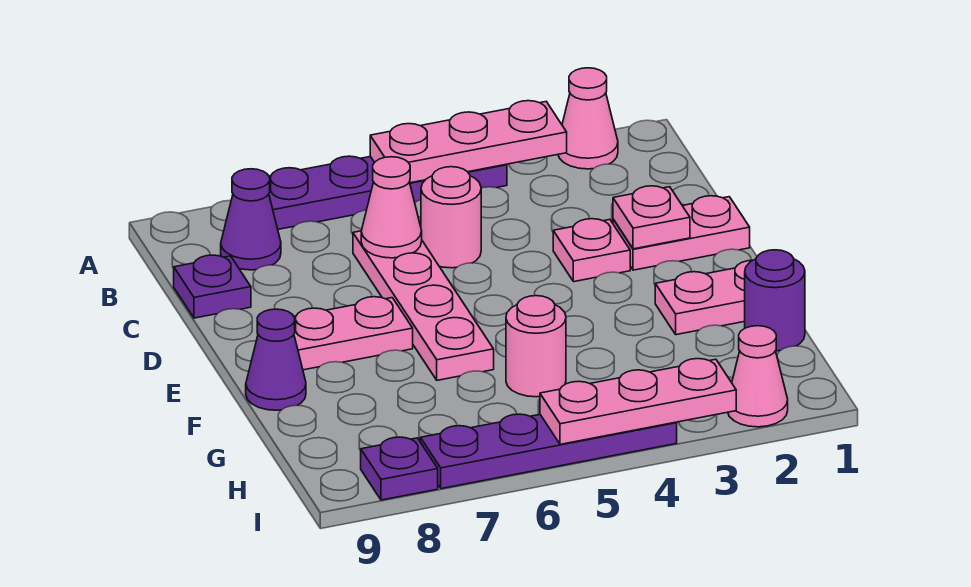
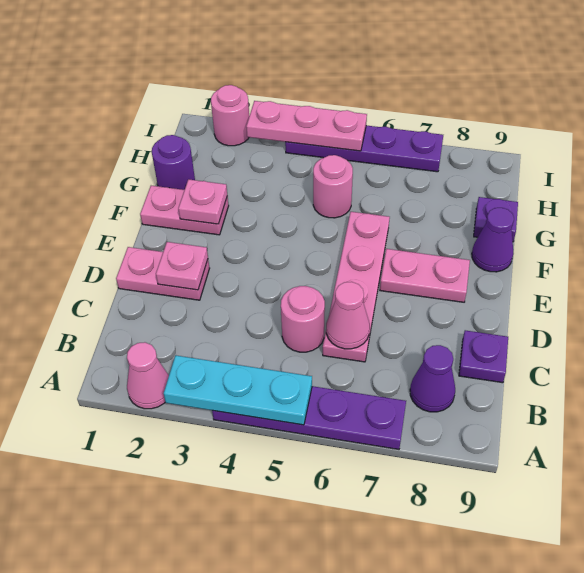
pink plate A3:A5 level 2 -> cyan plate A3:A5 level 2
pink plate D3 level 1 -> pink plate F2 level 2
pink cone I2 level 1 -> pink round brick I2 level 1
purple plate I8 level 1 -> purple plate G9 level 1

